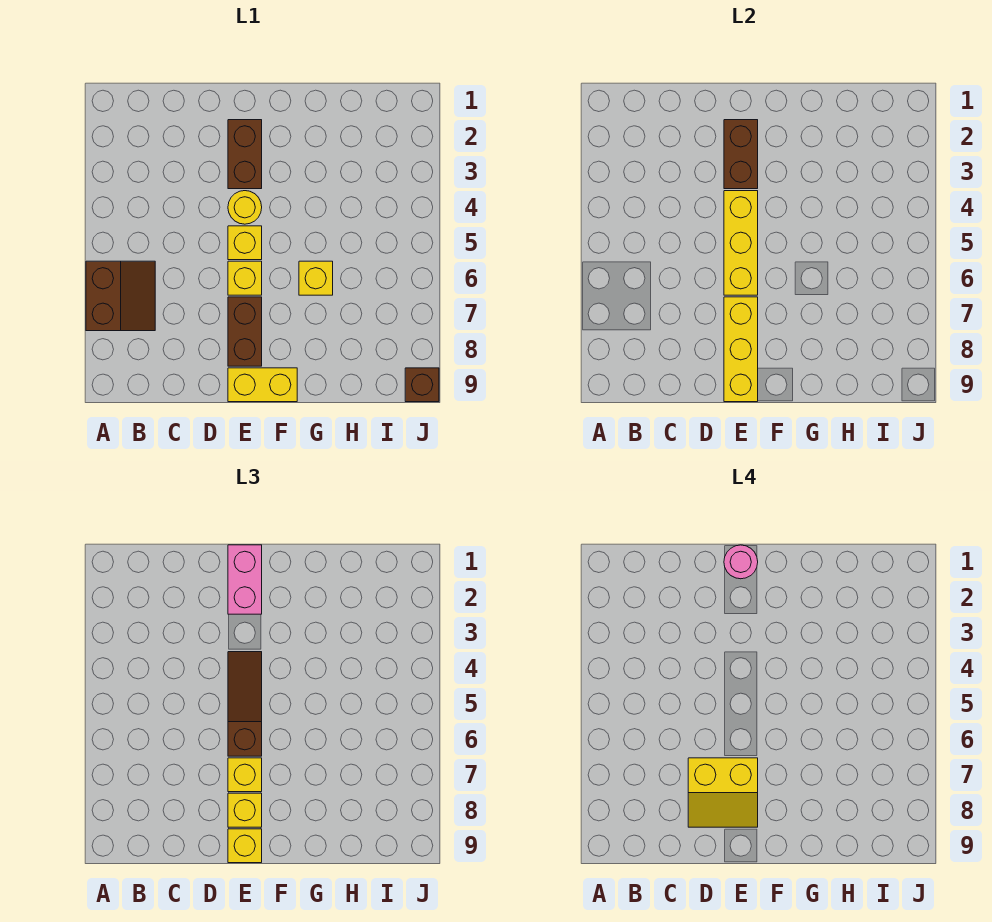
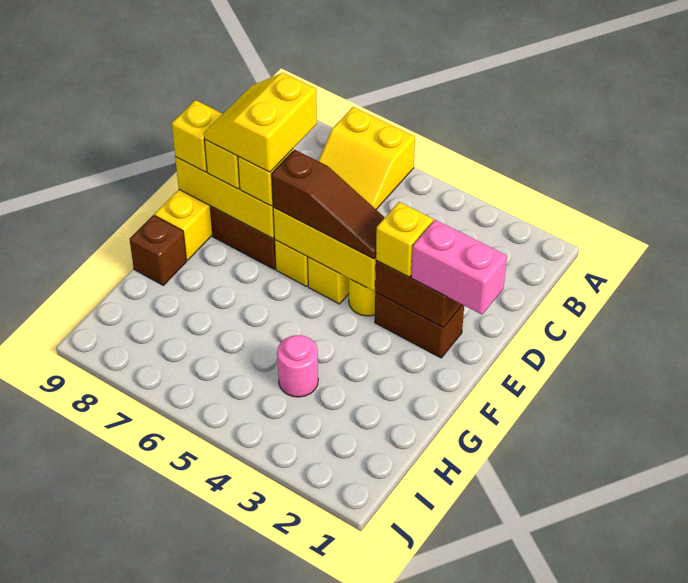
brown slope A6:B7 level 1 top A -> yellow slope A6:B7 level 1 top A
pink round brick E1 level 4 -> pink round brick H4 level 1
yellow brick G6 level 1 -> yellow brick E3 level 3
brown brick J9 level 1 -> brown brick G9 level 1

